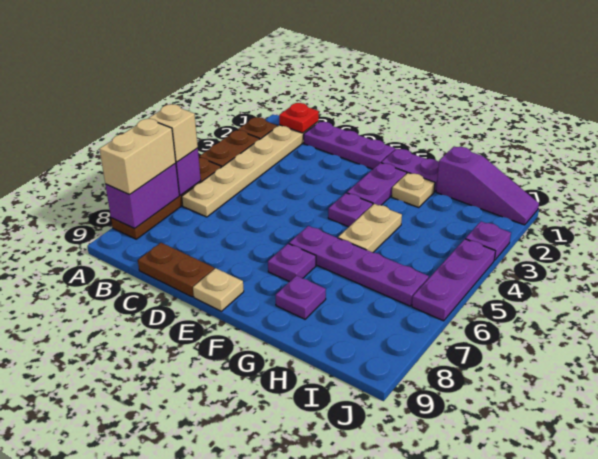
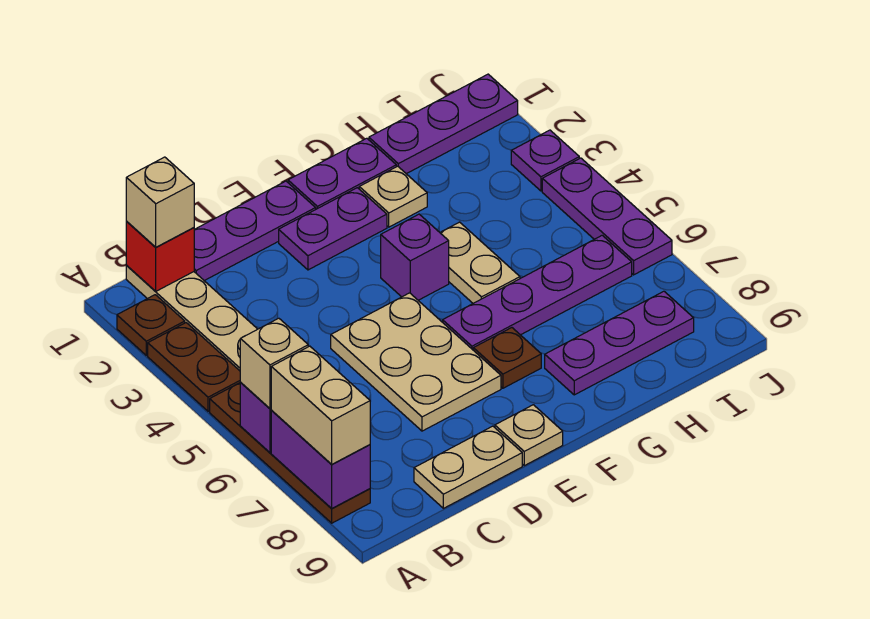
red plate B1 level 2 -> red brick B1 level 2
none -> tan brick B1 level 3
brown plate C9:D9 level 1 -> tan plate C9:D9 level 1
none -> tan plate D5:E7 level 1
purple plate F2:F3 level 1 -> purple plate E2:F2 level 1
purple plate F4 level 1 -> purple brick F4 level 1
purple plate F7 level 1 -> brown plate F7 level 1
purple plate G8 level 1 -> purple plate G8:I8 level 1
purple slope H1:J1 level 1 top H -> purple plate H1:J1 level 1

